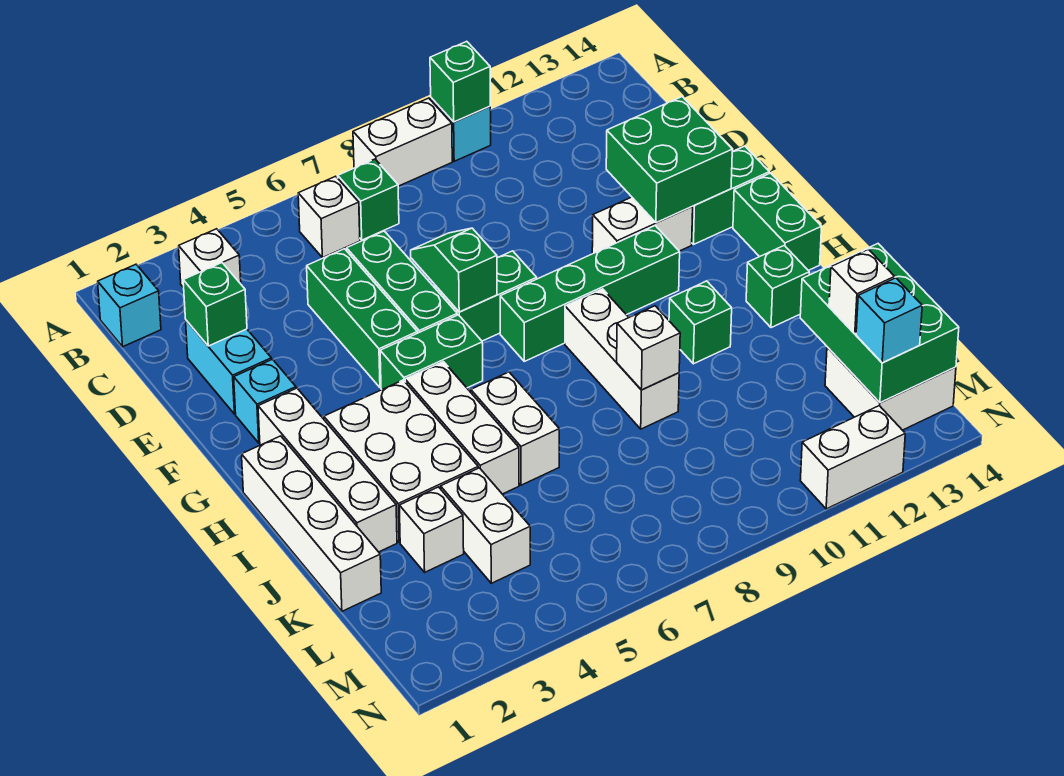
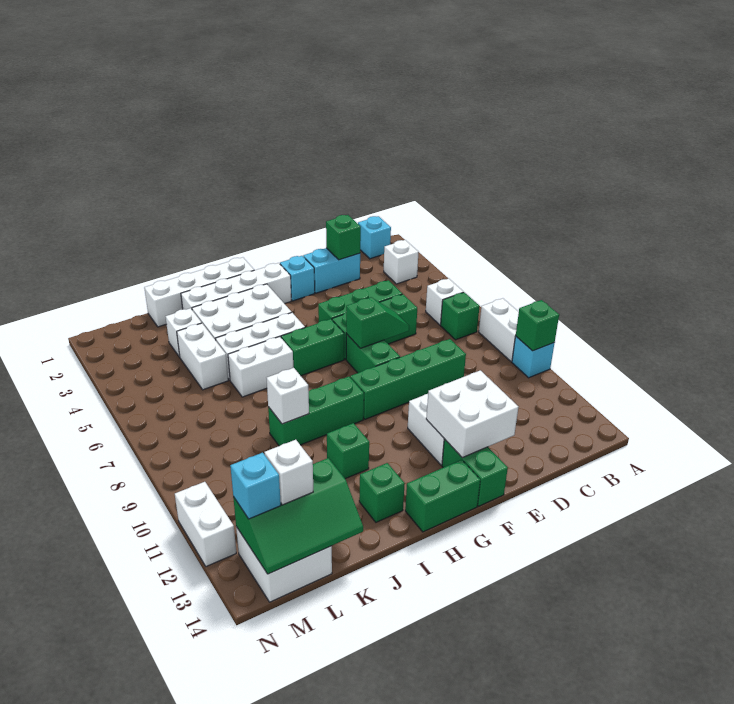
green brick E12:F13 level 2 -> white brick E12:F13 level 2
green brick G5:G6 level 1 -> green brick G6:H6 level 1
green brick G8:G11 level 1 -> green brick D9:G9 level 1
white brick H9:J9 level 1 -> green brick H9:J9 level 1
white brick K4:L4 level 1 -> white brick K4:K5 level 1
green brick K13:M14 level 2 -> green slope K13:M14 level 2 top 13

